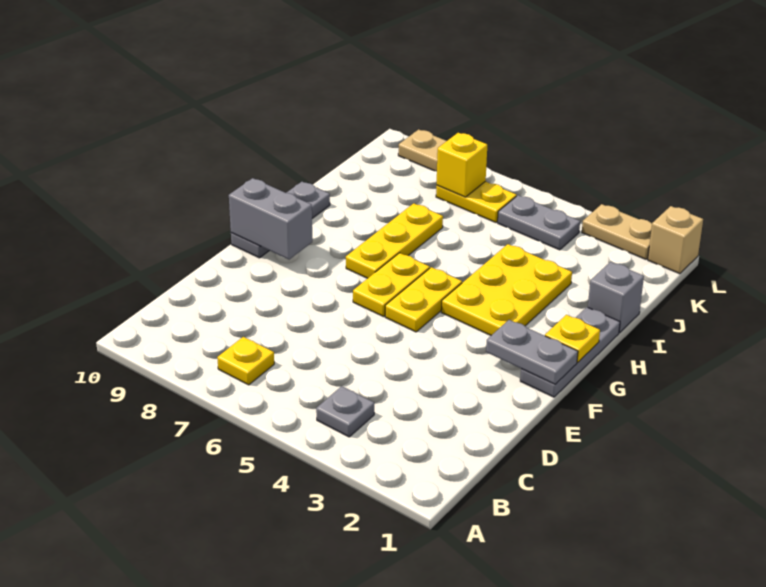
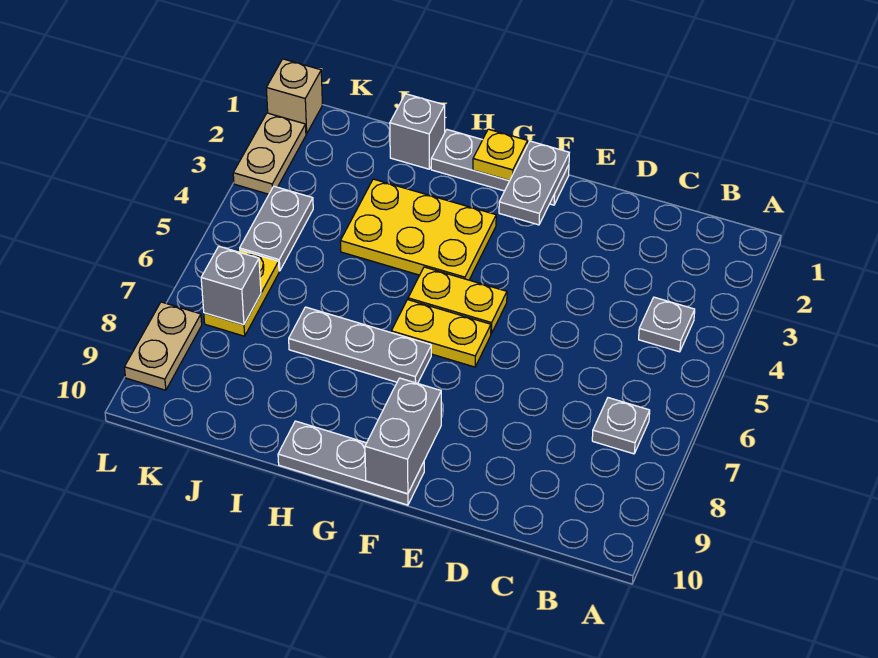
yellow plate B7 level 1 -> grey plate B7 level 1
yellow plate G7:I7 level 1 -> grey plate G7:I7 level 1
yellow brick K7 level 2 -> grey brick K7 level 2

